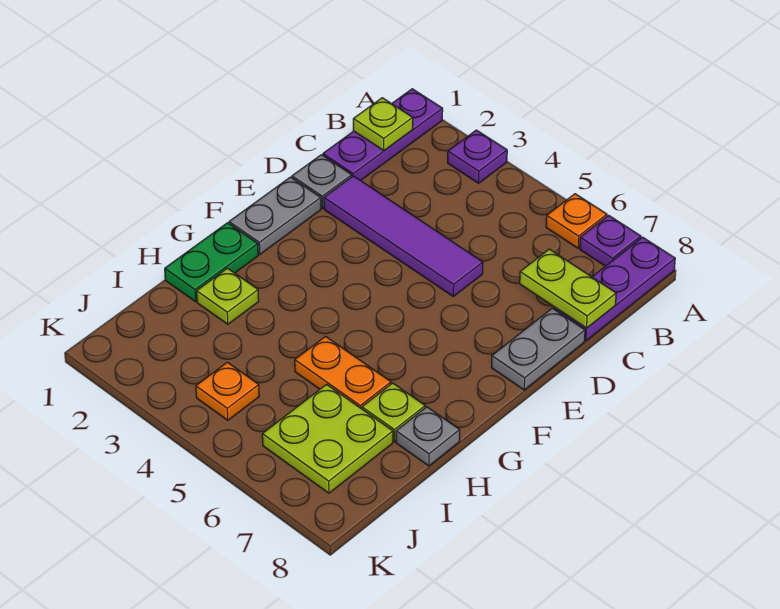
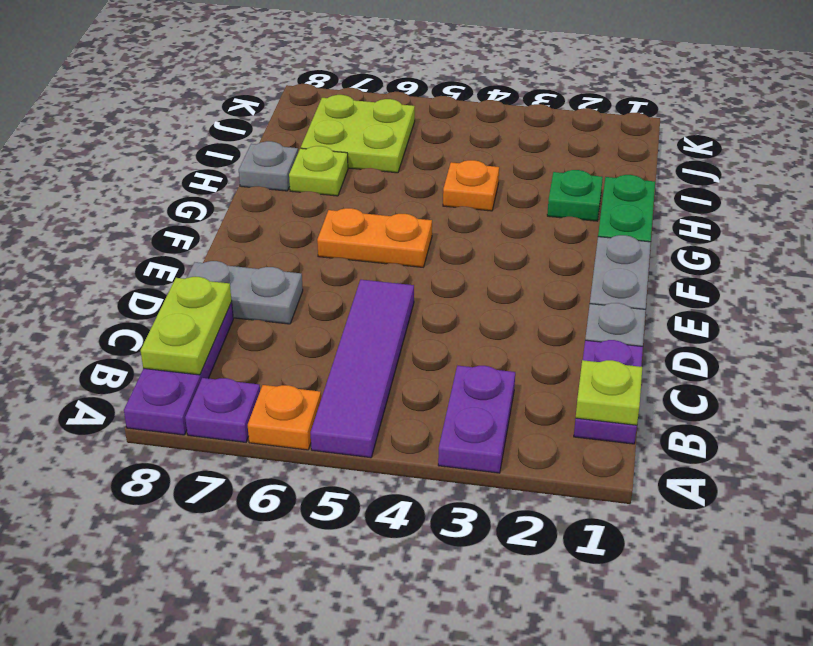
purple plate A1:C1 level 1 -> purple plate B1:C1 level 1
purple plate A3 level 1 -> purple plate A3:B3 level 1
lime plate C7:C8 level 2 -> lime plate B8:C8 level 2
purple tile D2:D5 level 1 -> purple tile A5:D5 level 1
grey plate D8:E8 level 1 -> grey plate D7:D8 level 1
lime plate H2 level 1 -> green plate H2 level 1
orange plate H5:H6 level 1 -> orange plate F5:F6 level 1
orange plate J4 level 1 -> orange plate H4 level 1

